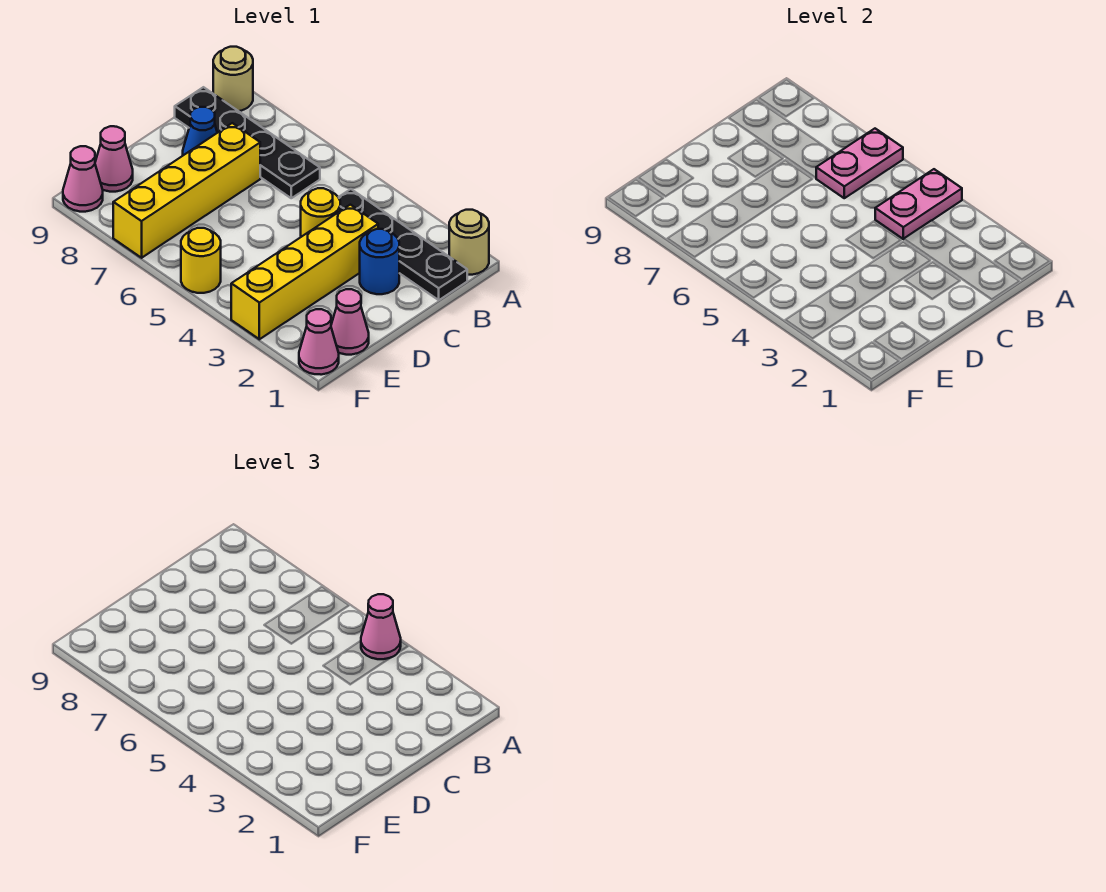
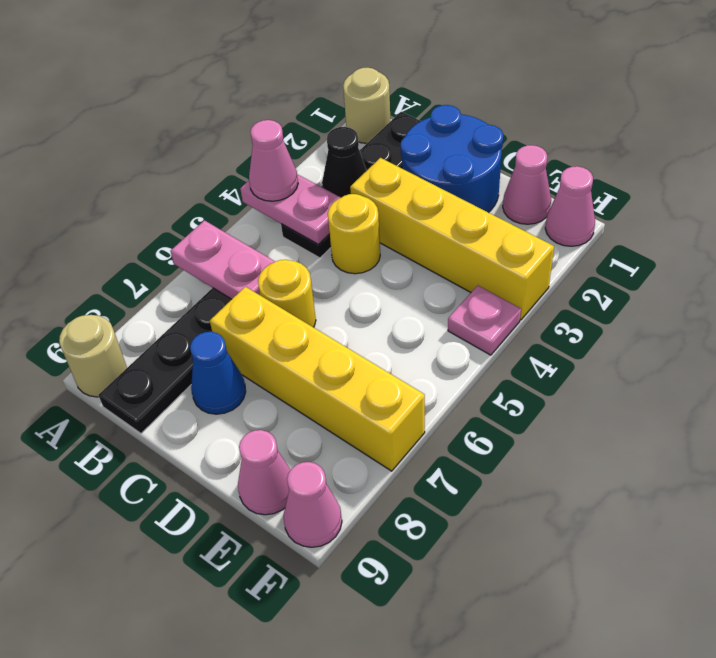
none -> black cone B3 level 2
blue round brick C2 level 1 -> blue round brick C1:D2 level 1
none -> pink plate F4 level 1
yellow round brick F5 level 1 -> yellow round brick C6 level 1

